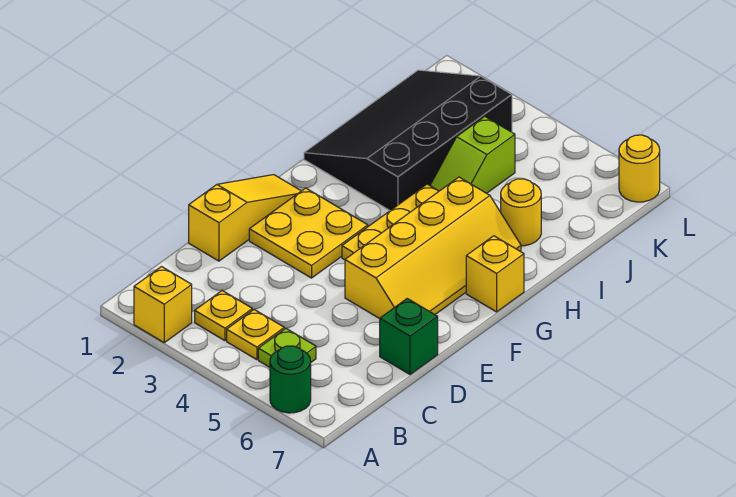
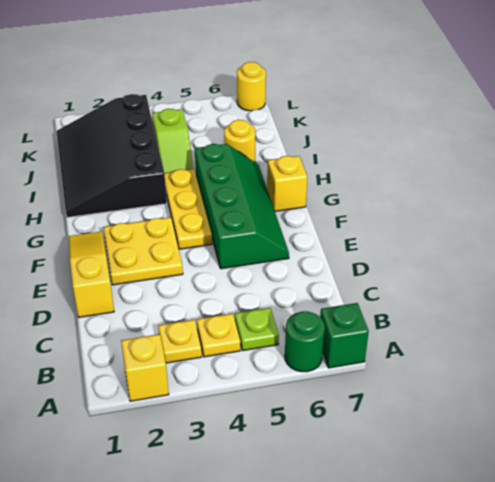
green brick D7 level 1 -> green brick A7 level 1
yellow slope E5:H6 level 1 top 5 -> green slope E5:H6 level 1 top 5

